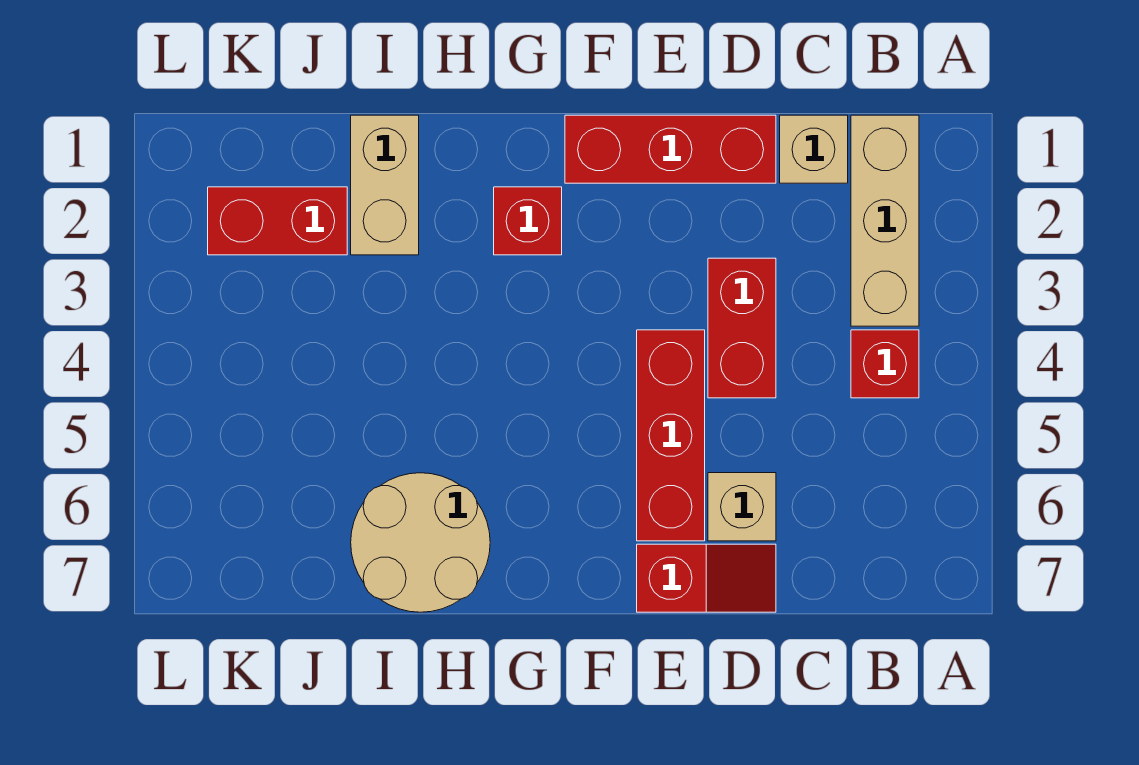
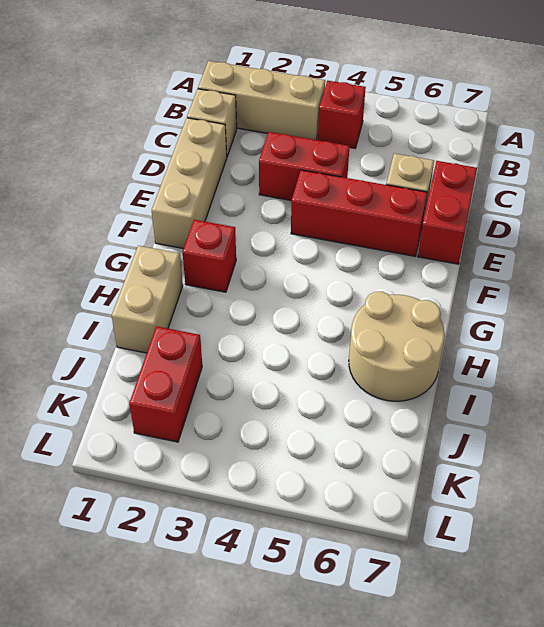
red brick D1:F1 level 1 -> tan brick D1:F1 level 1
red slope D7:E7 level 1 top E -> red brick D7:E7 level 1
tan brick I1:I2 level 1 -> tan brick H1:I1 level 1

